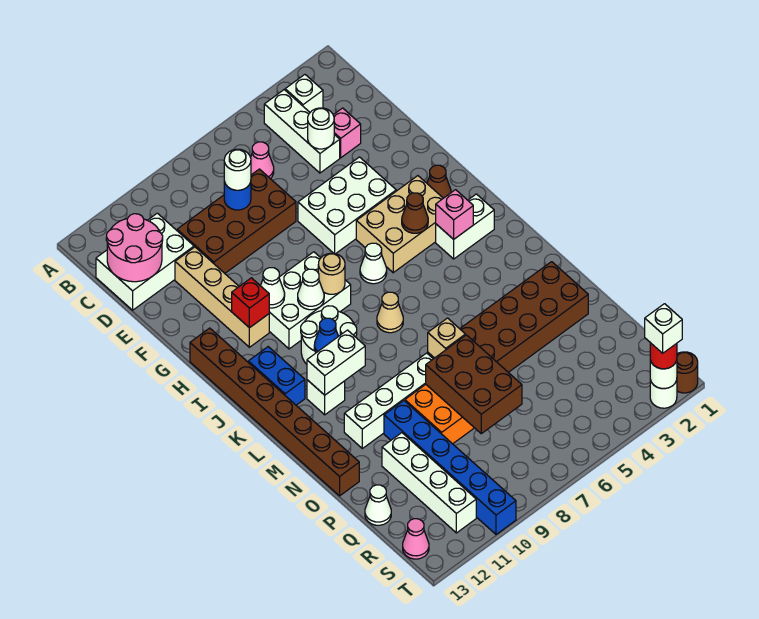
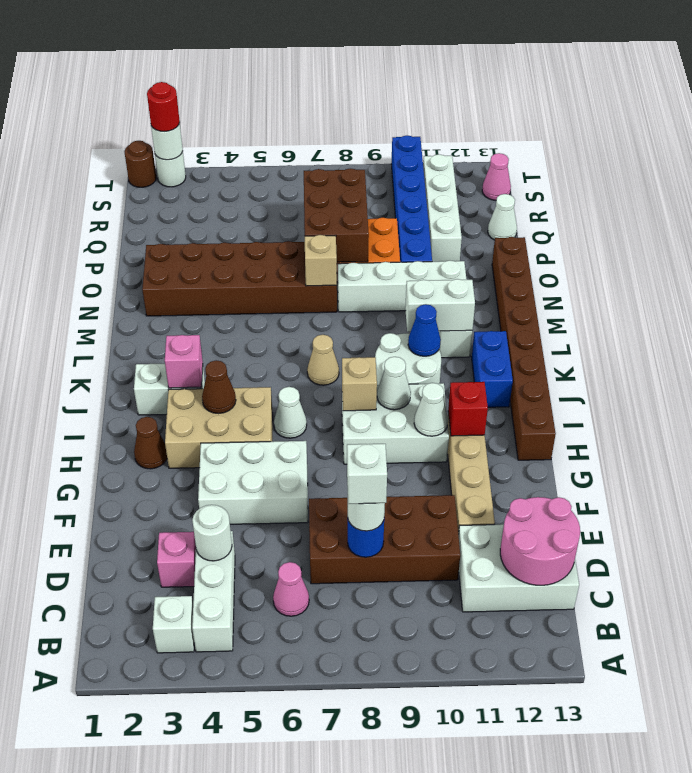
tan round brick I8 level 2 -> tan brick I8 level 2
white brick T2 level 4 -> white brick D8 level 4

